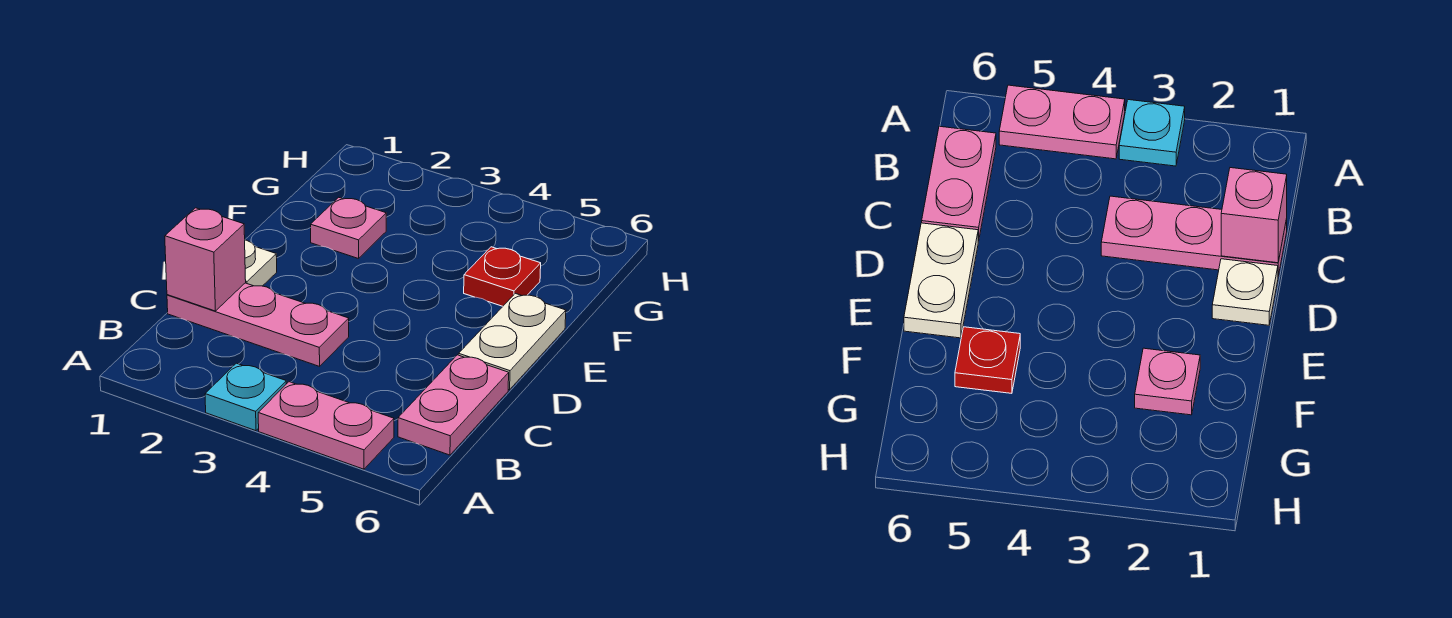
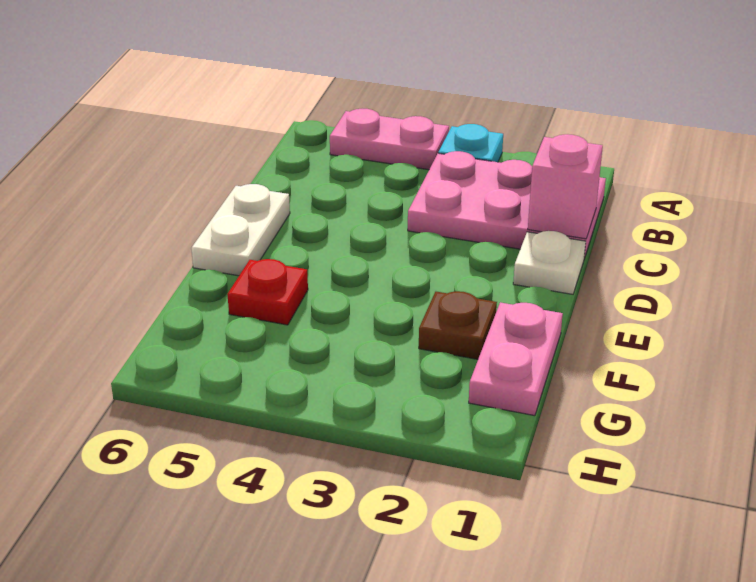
pink plate B6:C6 level 1 -> pink plate F1:G1 level 1
pink plate C1:C3 level 1 -> pink plate B1:C3 level 1
pink plate F2 level 1 -> brown plate F2 level 1

